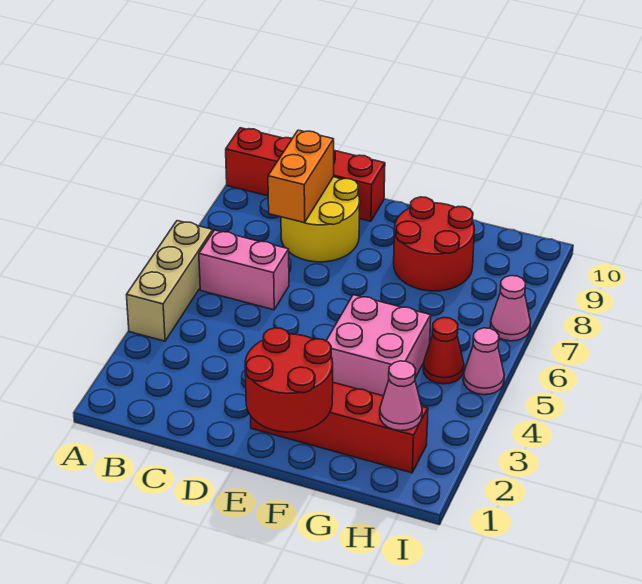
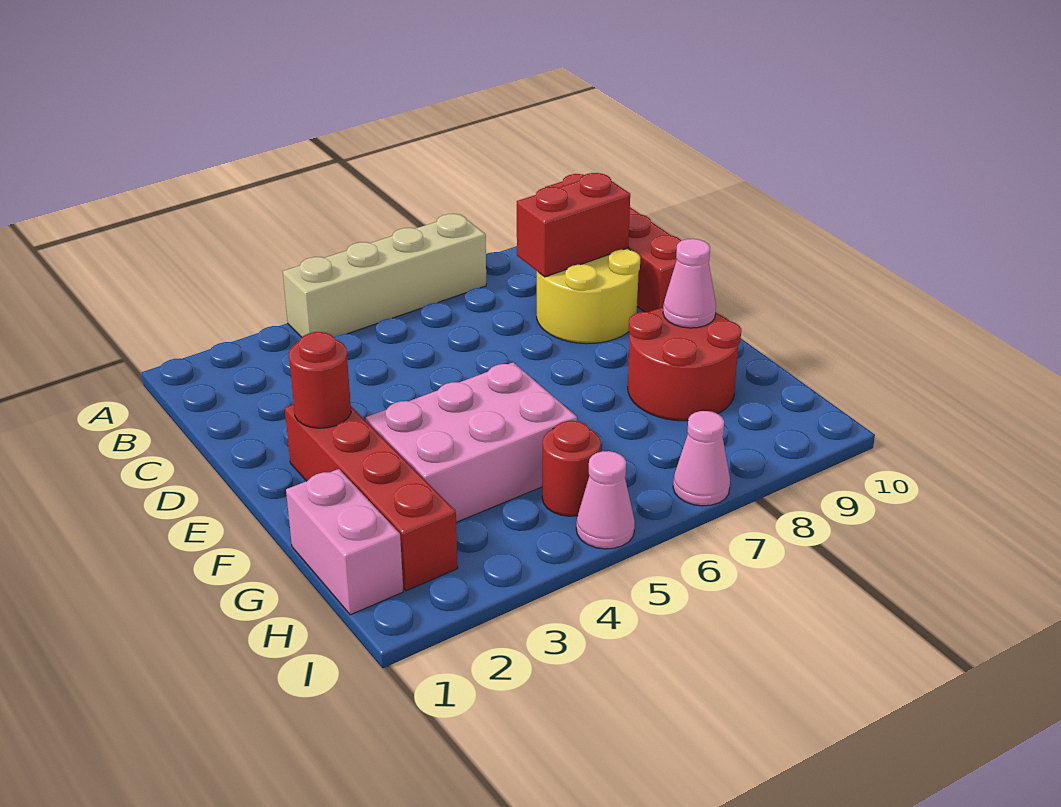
tan brick A4:A6 level 1 -> tan brick A4:A7 level 1
pink brick B6:C6 level 1 -> pink brick G1:H1 level 1
orange brick C8:C9 level 2 -> red brick C8:C9 level 2
red round brick E1:F2 level 2 -> red round brick E2 level 2
pink brick F4:G5 level 1 -> pink brick F3:G5 level 1
pink cone H2 level 2 -> pink cone F9 level 2
red cone H5 level 1 -> red round brick H5 level 1

